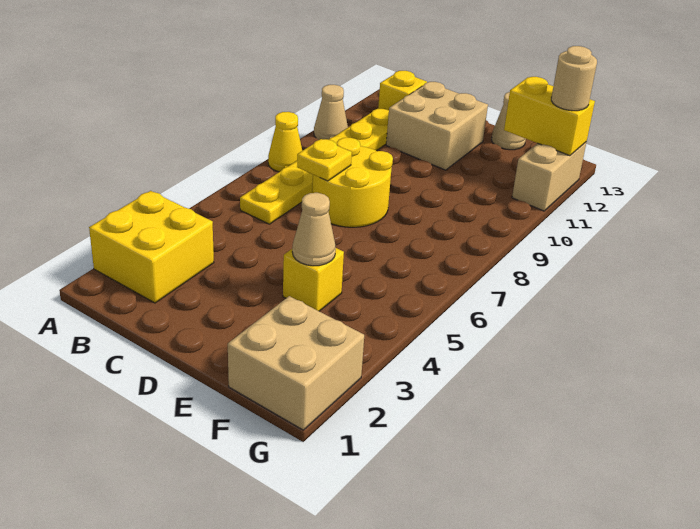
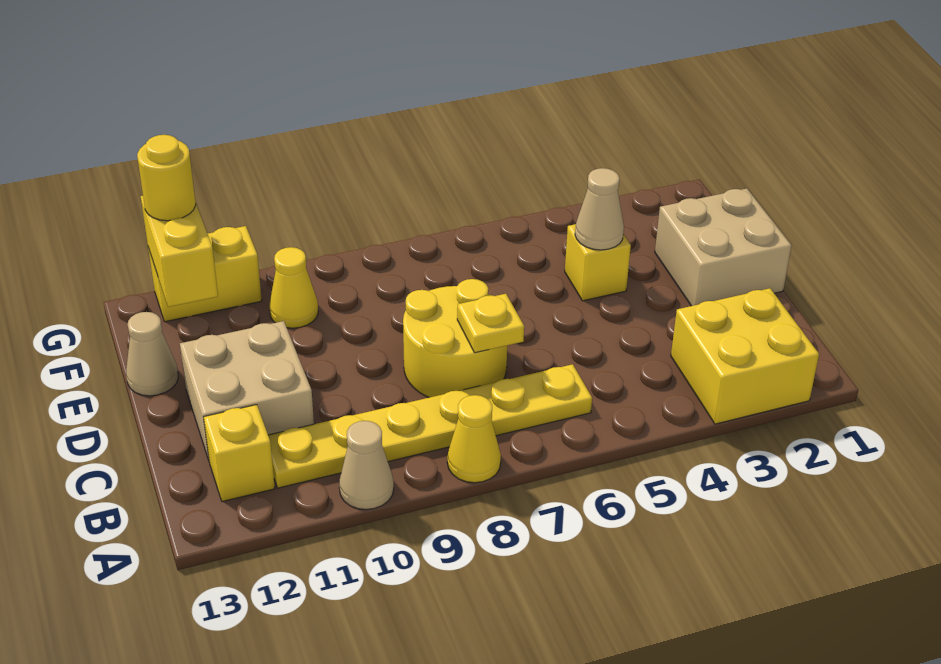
tan brick F1:G2 level 1 -> tan brick D1:E2 level 1
none -> yellow cone F10 level 1
tan brick G11:G12 level 1 -> yellow brick G11:G12 level 1
tan round brick G12 level 3 -> yellow round brick G12 level 3

